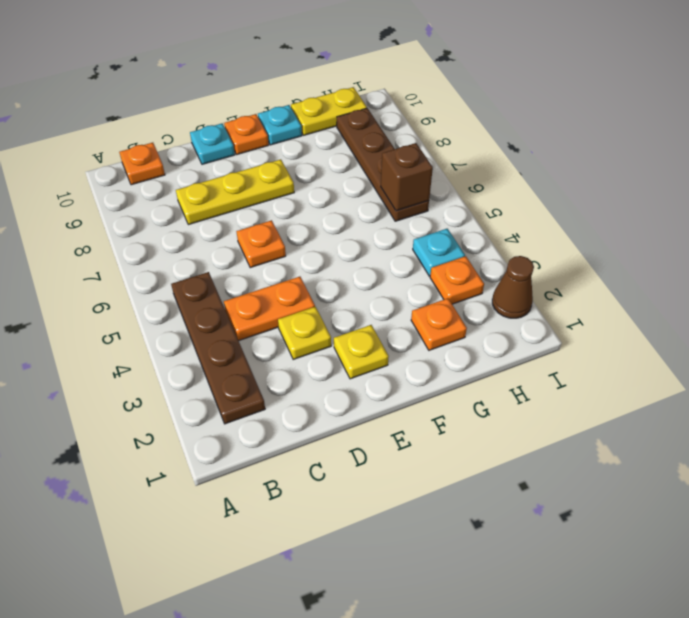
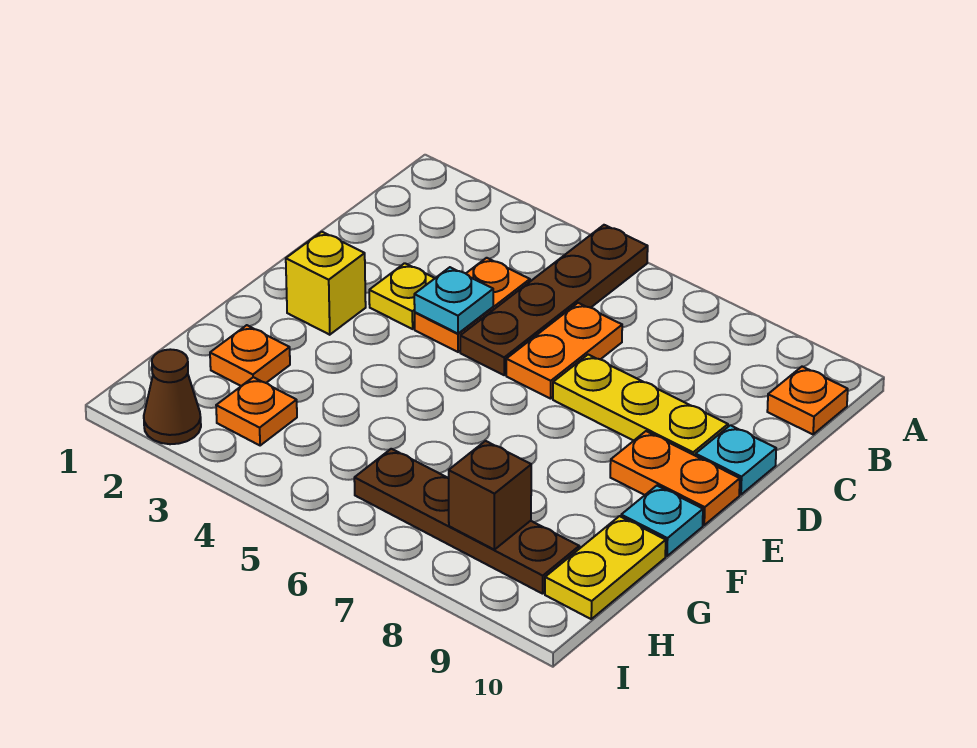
brown plate B2:B5 level 1 -> brown plate A5:D5 level 1
yellow plate C8:E8 level 1 -> yellow plate D7:D9 level 1
orange plate D6 level 1 -> orange plate C6:D6 level 1
yellow plate E2 level 1 -> yellow brick E2 level 1
orange plate E10 level 1 -> orange plate E9:E10 level 1
cyan plate H4 level 1 -> cyan plate D4 level 2
brown brick H6 level 2 -> brown brick H8 level 2

